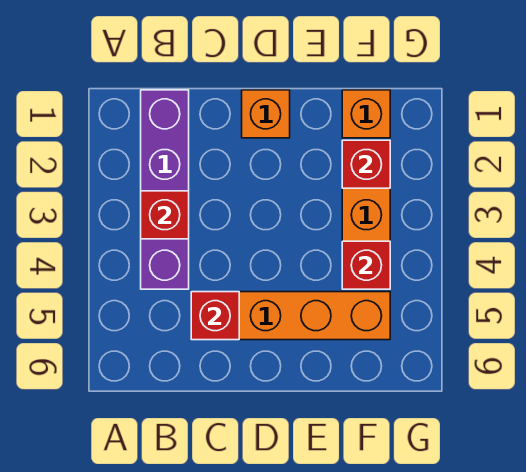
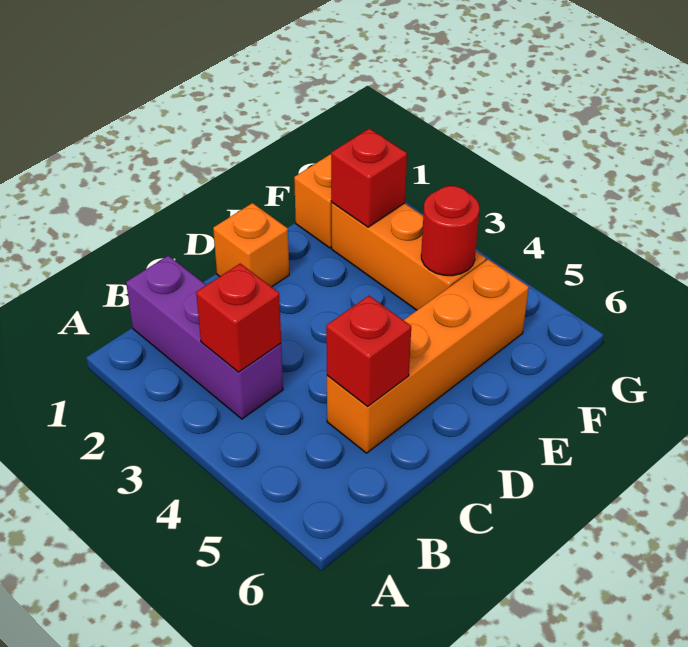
purple brick B1:B4 level 1 -> purple brick B1:B3 level 1
red brick F4 level 2 -> red round brick F4 level 2

